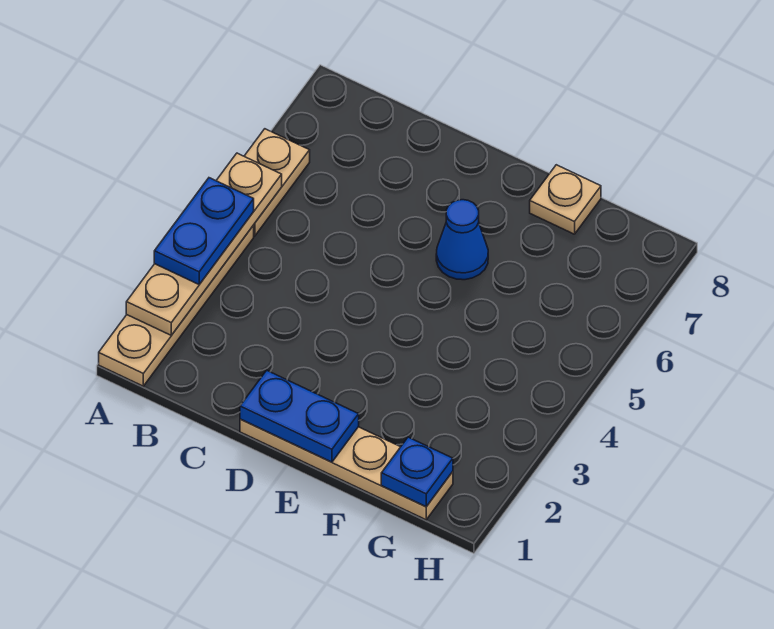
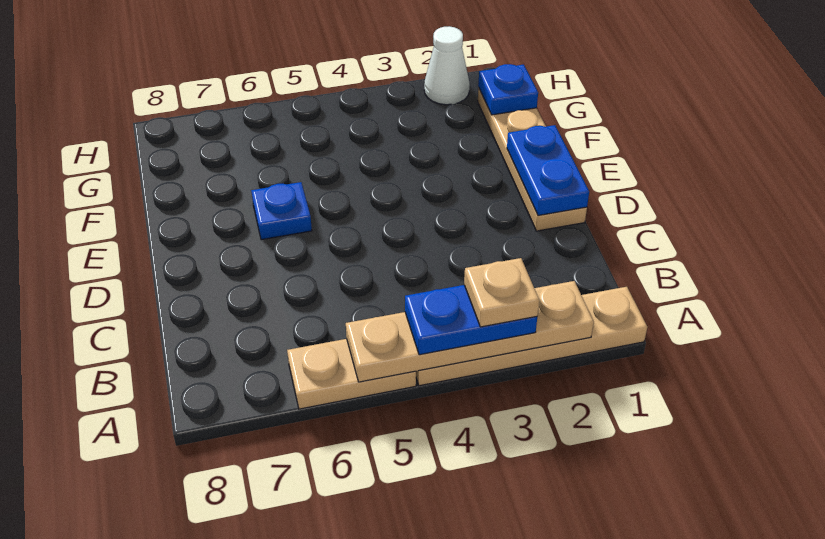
blue cone E6 level 1 -> blue plate E6 level 1
tan plate F8 level 1 -> tan plate A3 level 4
none -> white cone H2 level 1

